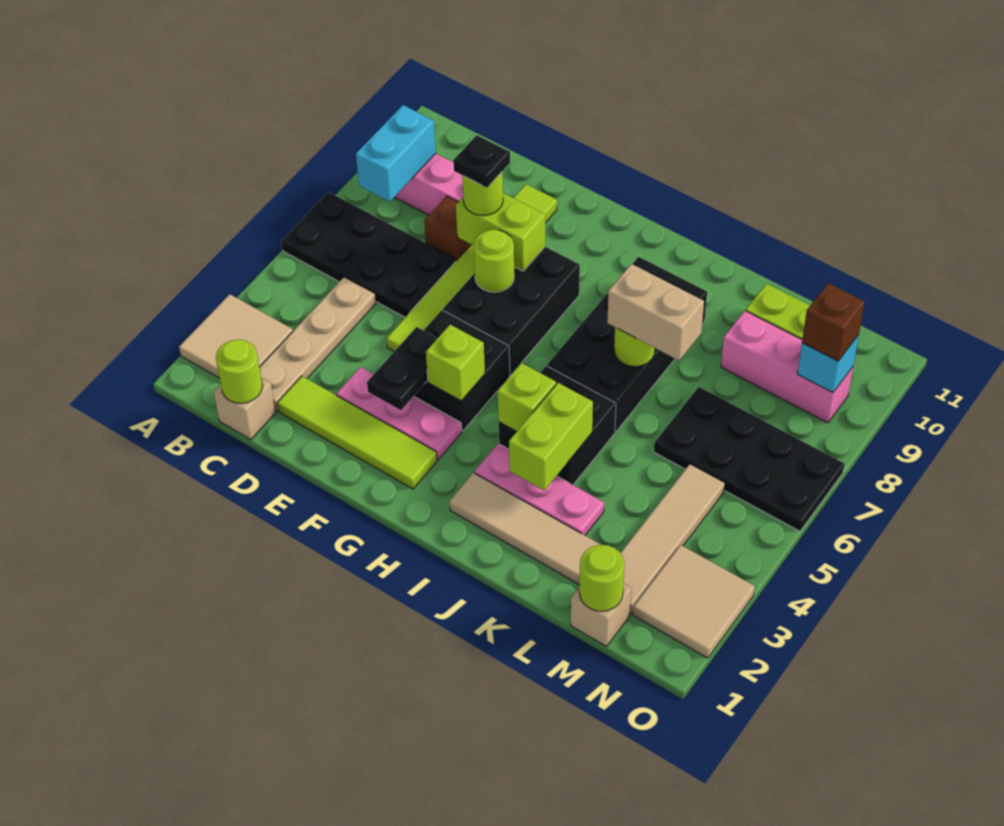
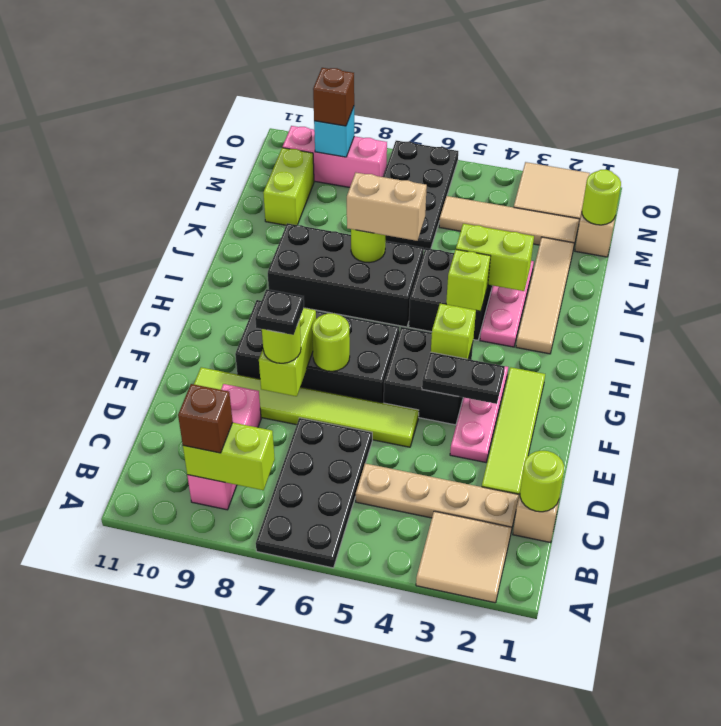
cyan brick B8:B9 level 2 -> lime brick B8:B9 level 2
brown brick D8 level 1 -> brown brick B9 level 3
black brick F6:G8 level 1 -> black brick F6:G9 level 1
tan brick J7:K7 level 3 -> tan brick J6:J7 level 3
pink brick L9:N9 level 1 -> pink brick N8:N10 level 1

